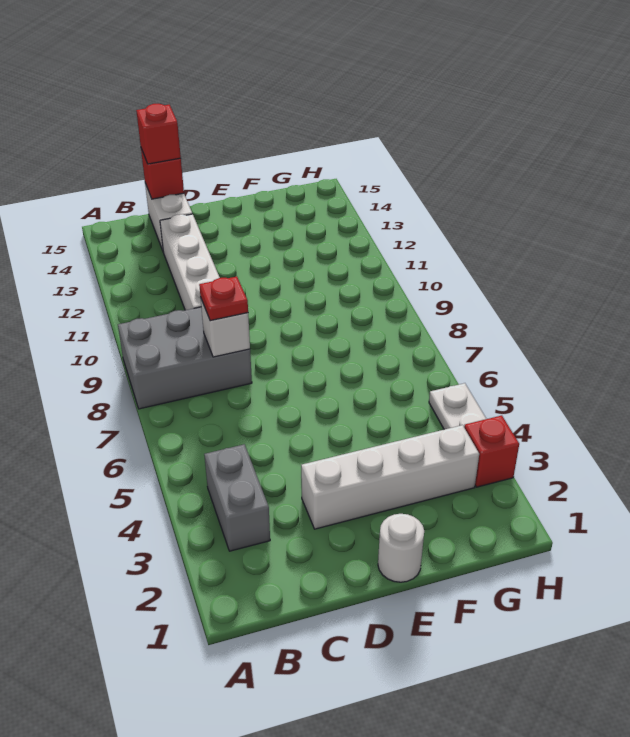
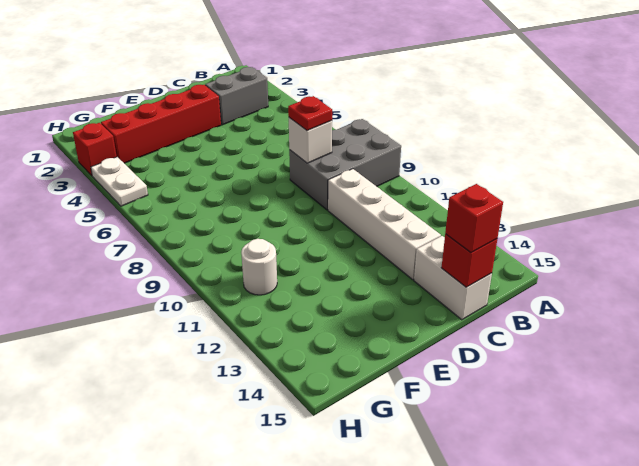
grey brick B3:B4 level 1 -> grey brick B3:C3 level 1
white brick D3:G3 level 1 -> red brick D3:G3 level 1
white round brick E1 level 1 -> white round brick G11 level 1

